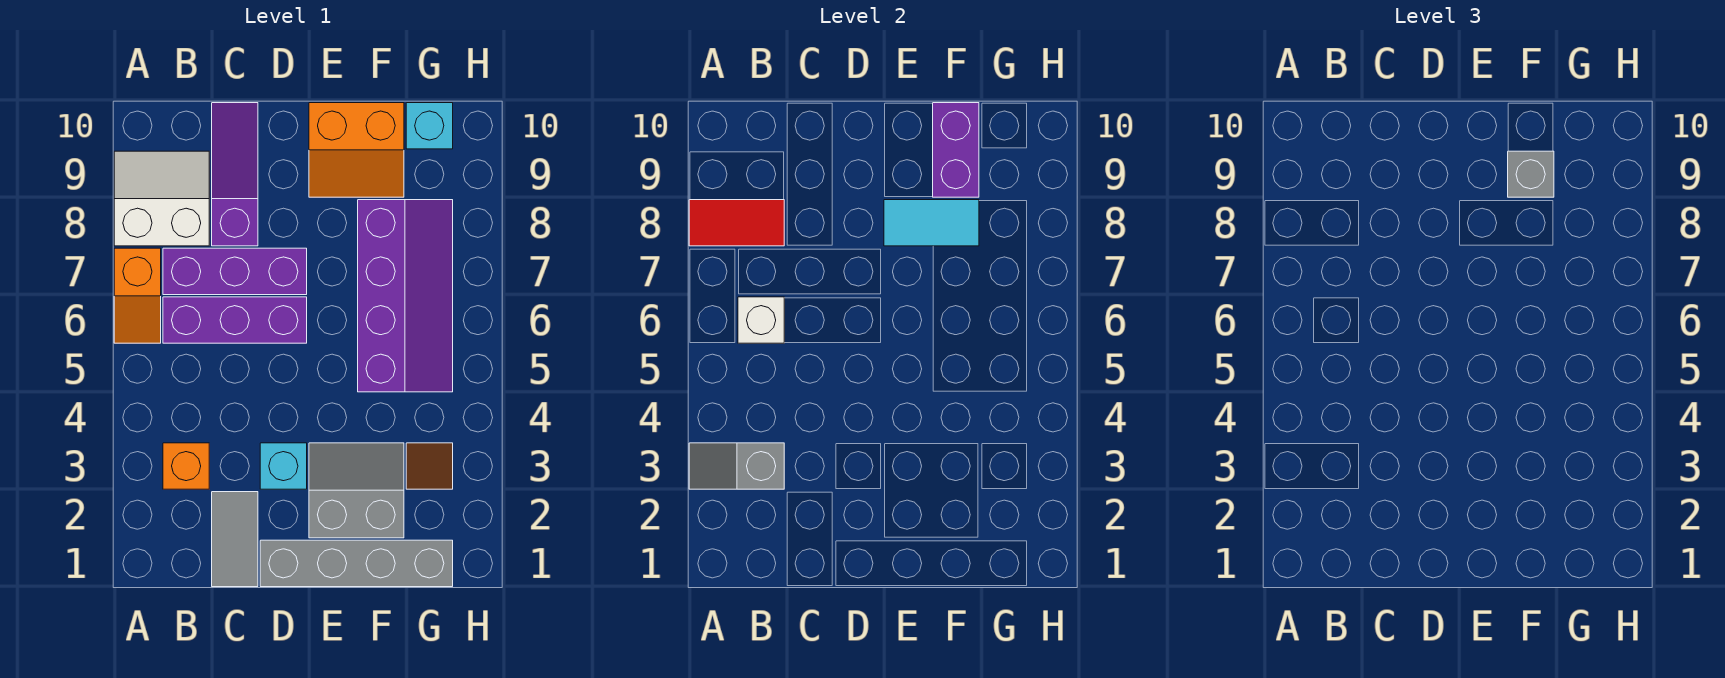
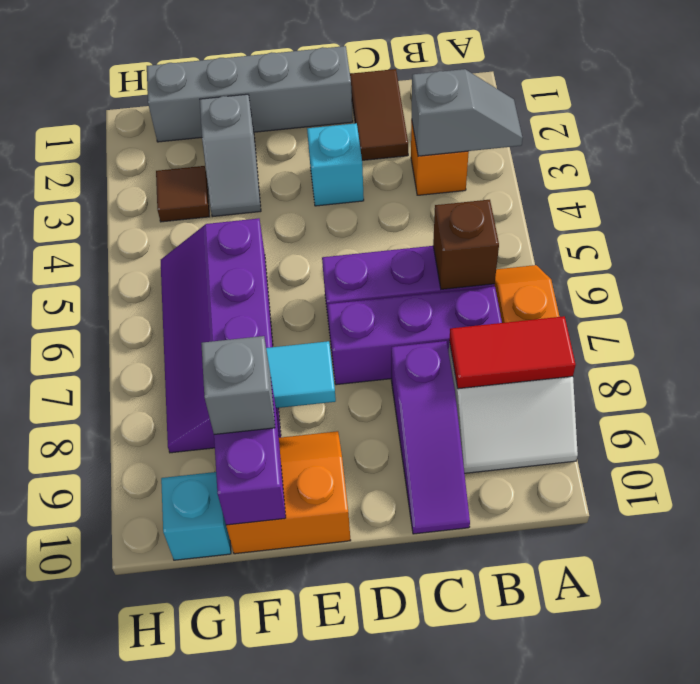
white brick B6 level 2 -> brown brick B6 level 2
grey tile C1:C2 level 1 -> brown tile C1:C2 level 1
grey slope E2:F3 level 1 top 2 -> grey slope F2:F3 level 1 top 2

